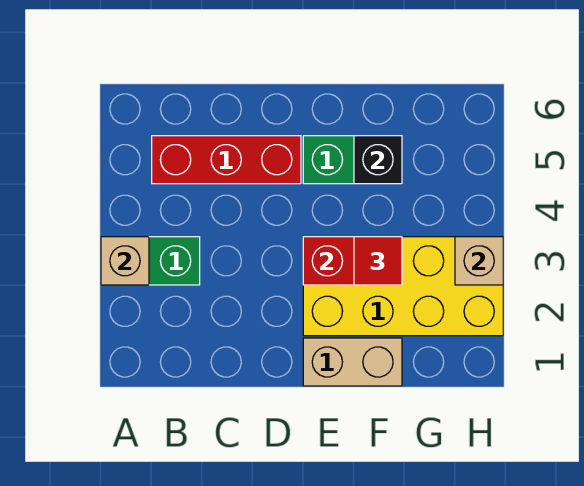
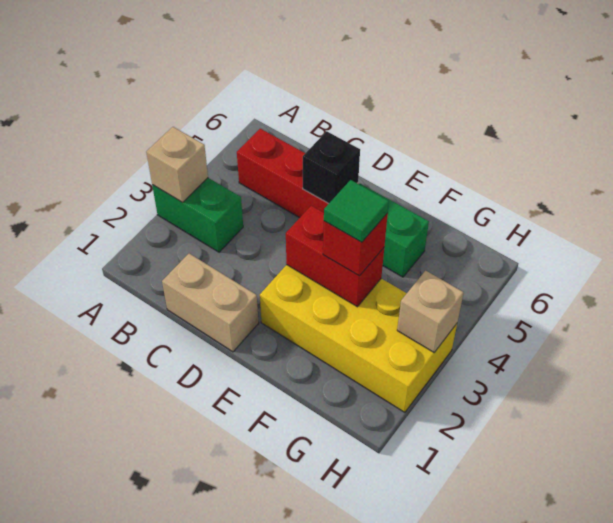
tan brick E1:F1 level 1 -> tan brick C1:D1 level 1
red tile F3 level 3 -> red brick F3 level 3
none -> green tile F3 level 4
black brick F5 level 2 -> black brick D5 level 2

